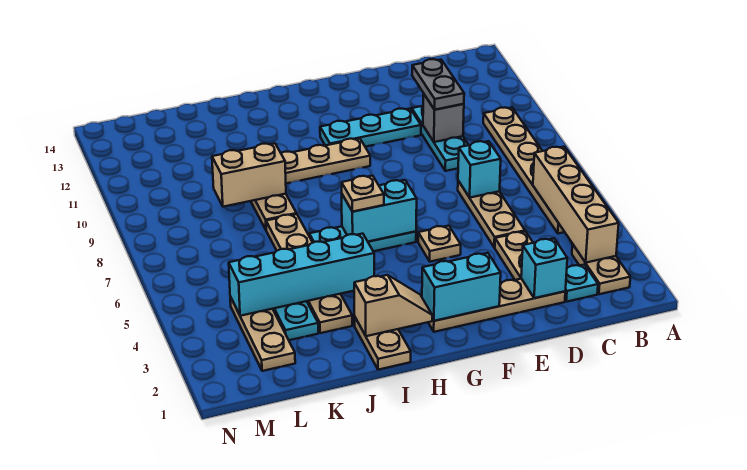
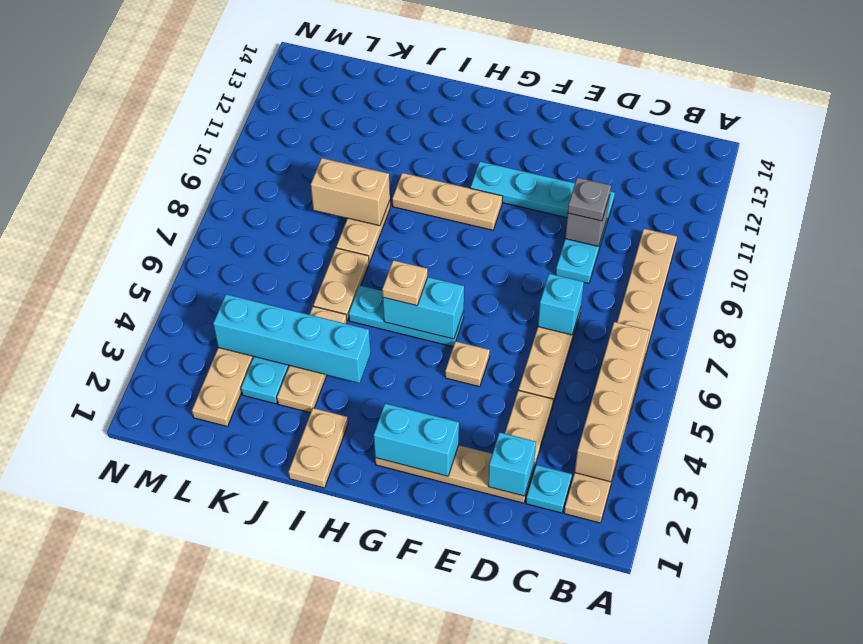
grey plate D10:D11 level 3 -> grey plate D10 level 3
tan slope H2:I2 level 2 top I -> none

